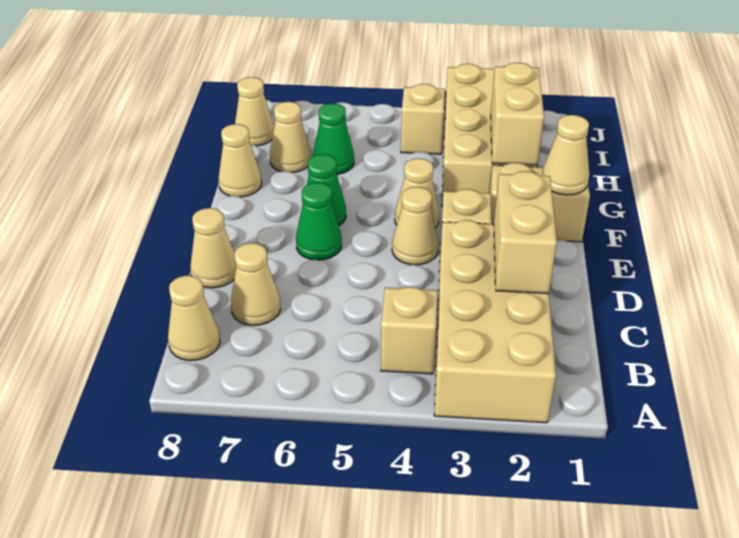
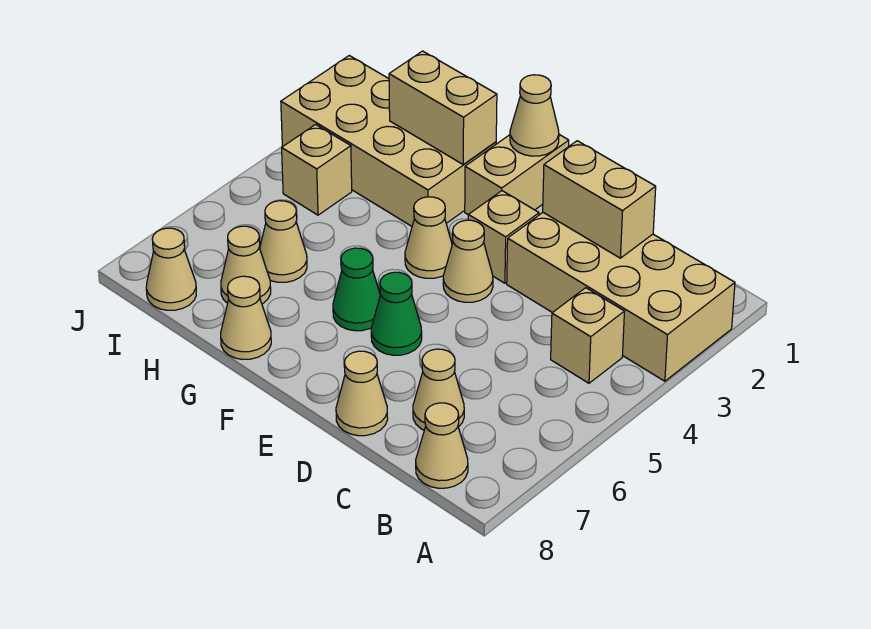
green cone H6 level 1 -> tan cone H6 level 1

